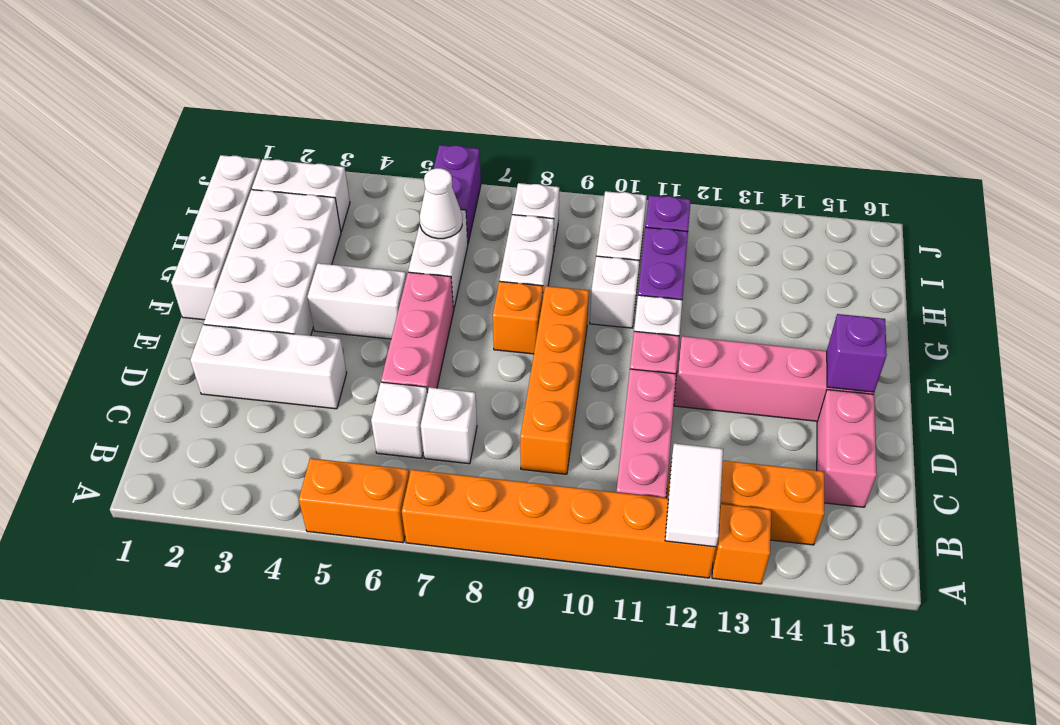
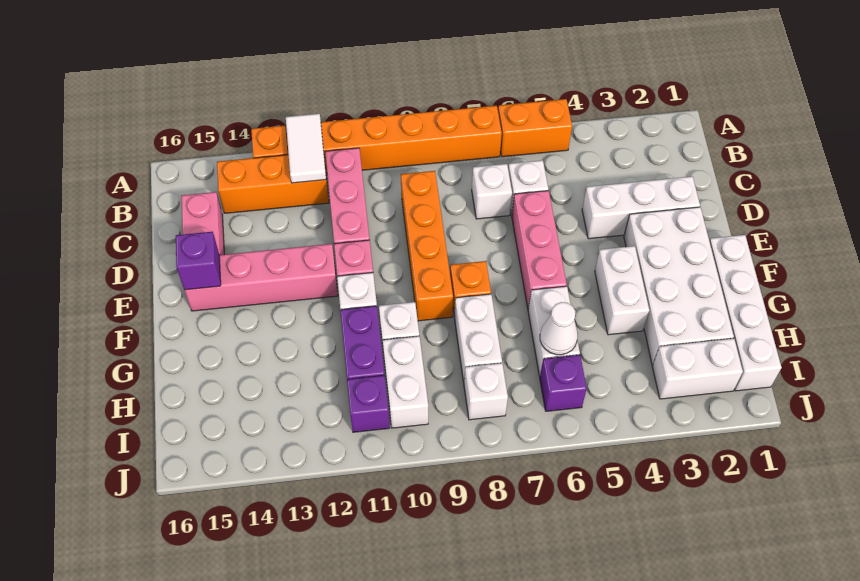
white brick F4:F5 level 1 -> white brick F4:G4 level 1
purple brick I6:J6 level 1 -> purple brick I6 level 1

